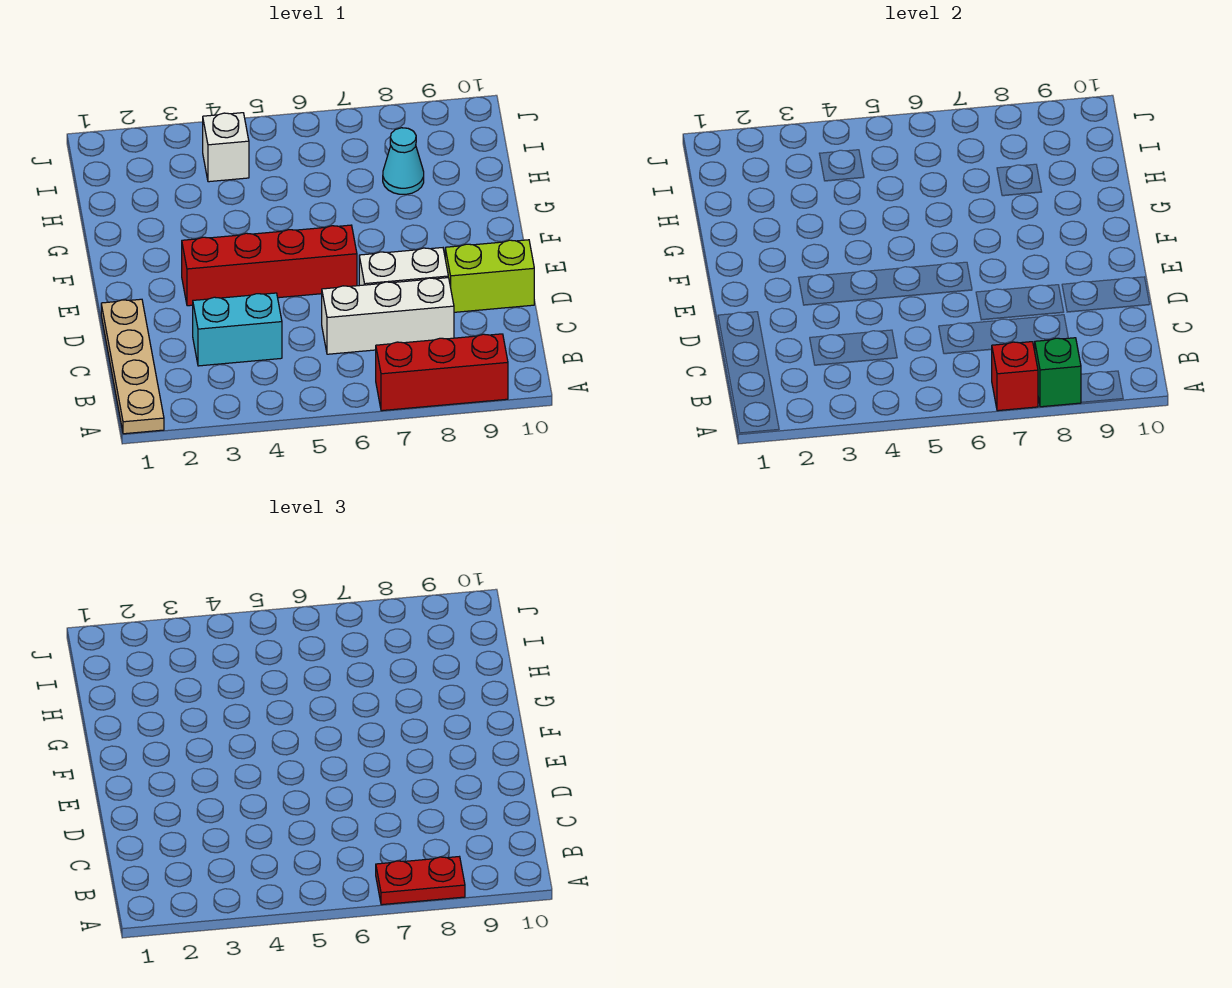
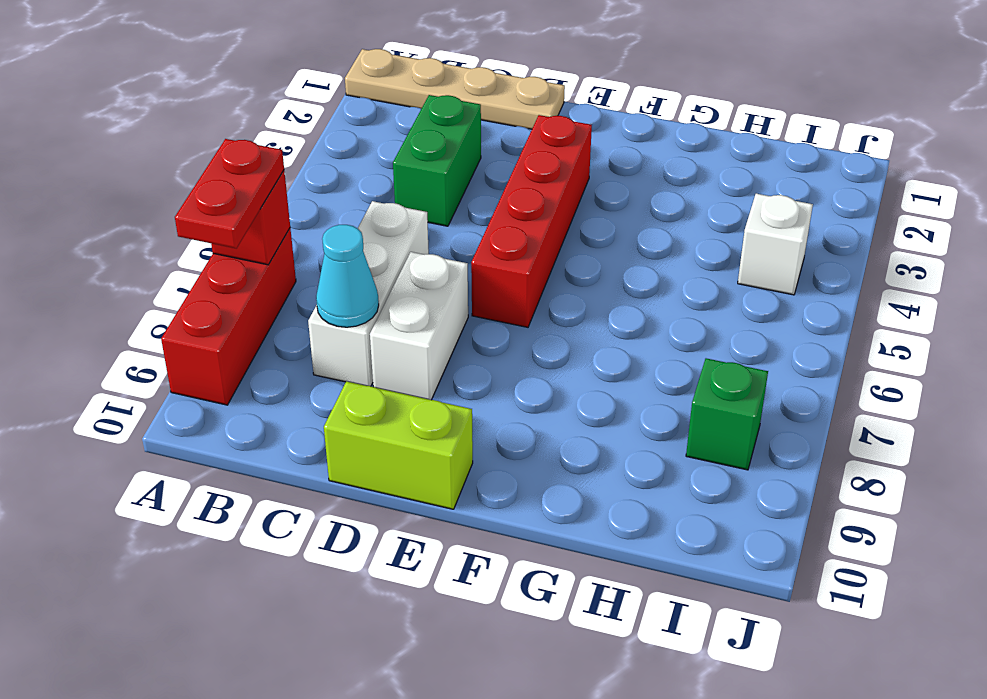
green brick A8 level 2 -> green brick I8 level 1
cyan brick C3:C4 level 1 -> green brick C3:C4 level 1
lime brick D9:D10 level 1 -> lime brick D10:E10 level 1
cyan cone H8 level 1 -> cyan cone C8 level 2

